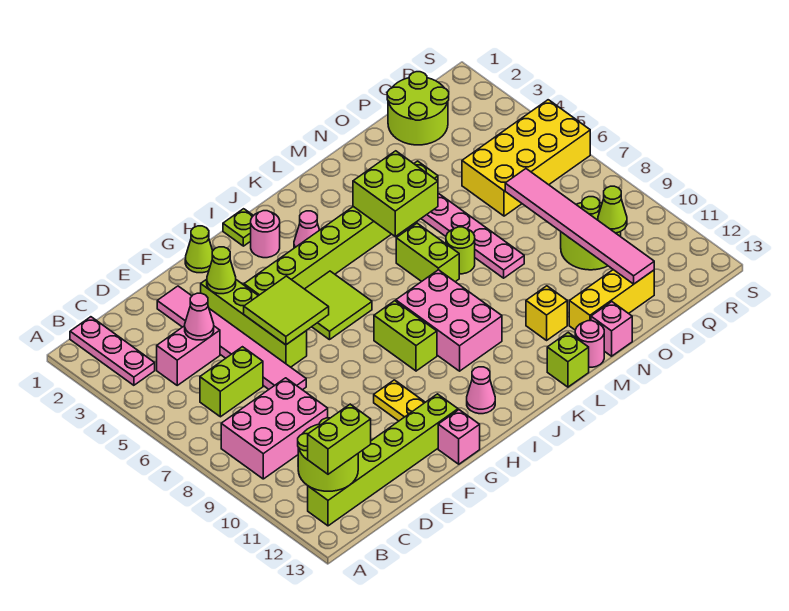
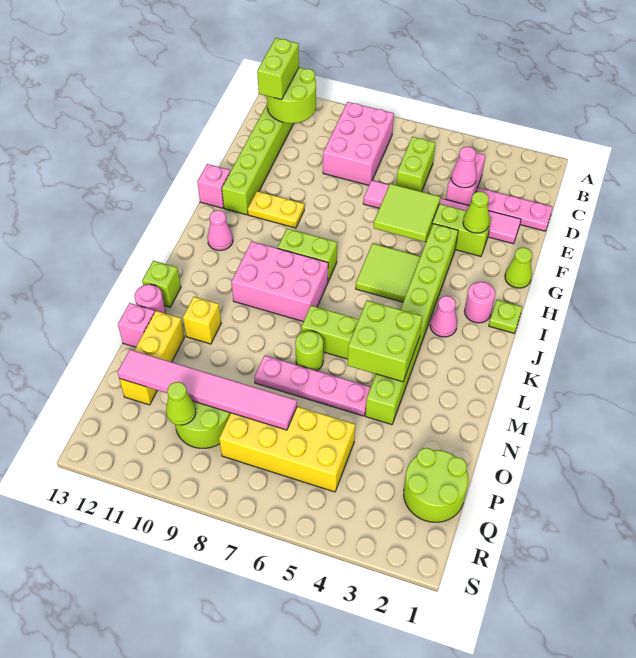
pink plate B1:B3 level 1 -> pink plate D1:D3 level 1
yellow brick P5:S6 level 1 -> yellow brick P5:Q8 level 1

